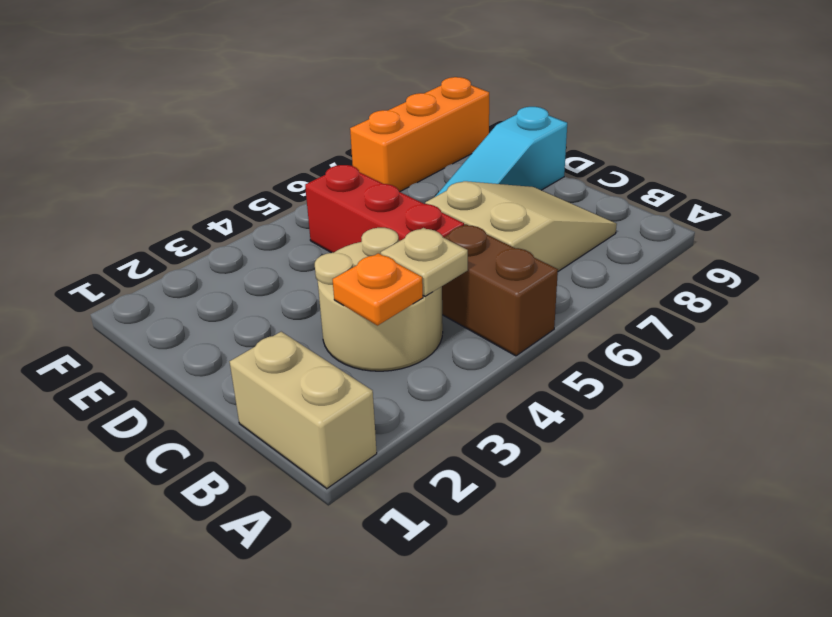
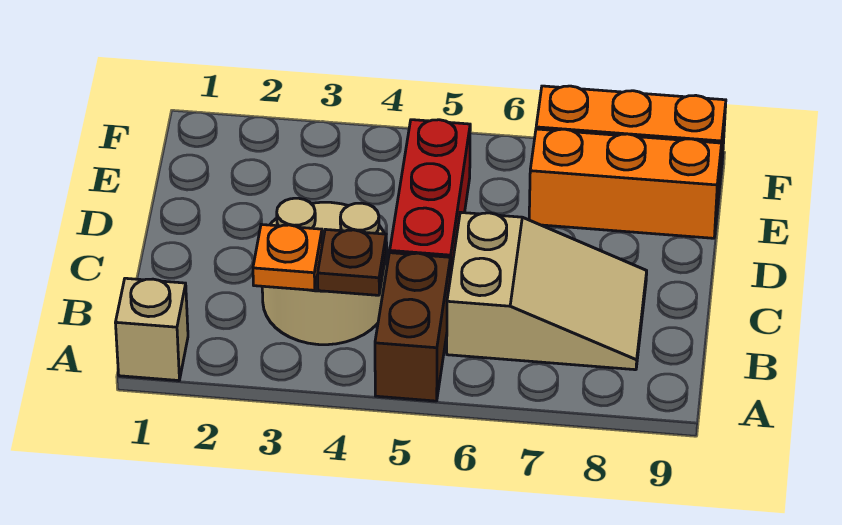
tan brick A1:B1 level 1 -> tan brick A1 level 1
tan plate B4 level 2 -> brown plate B4 level 2
cyan slope D7:D9 level 1 top 9 -> none
none -> orange brick E7:E9 level 1

